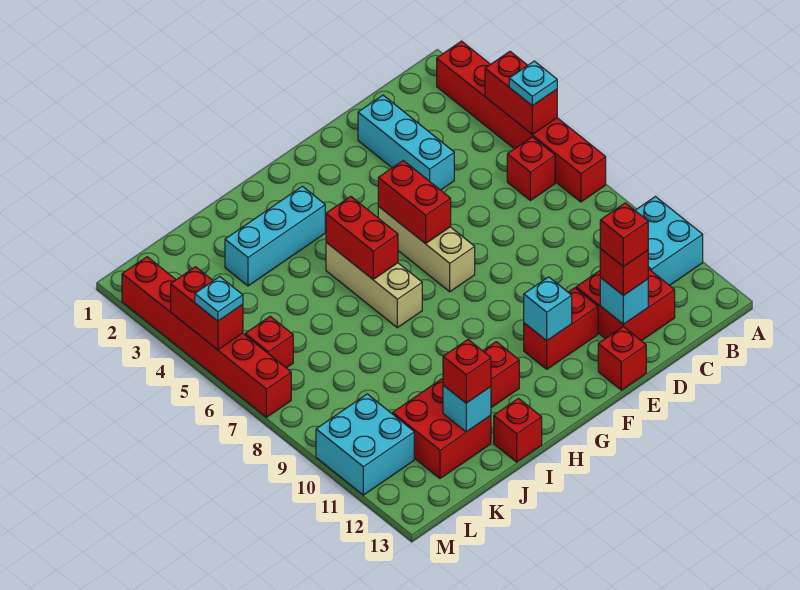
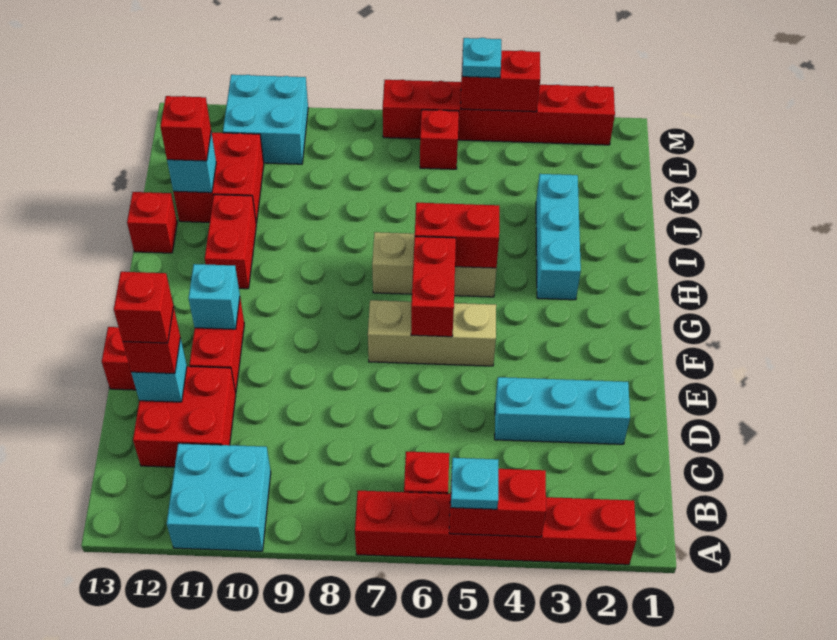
red brick F5:F6 level 2 -> red brick F6:G6 level 2

